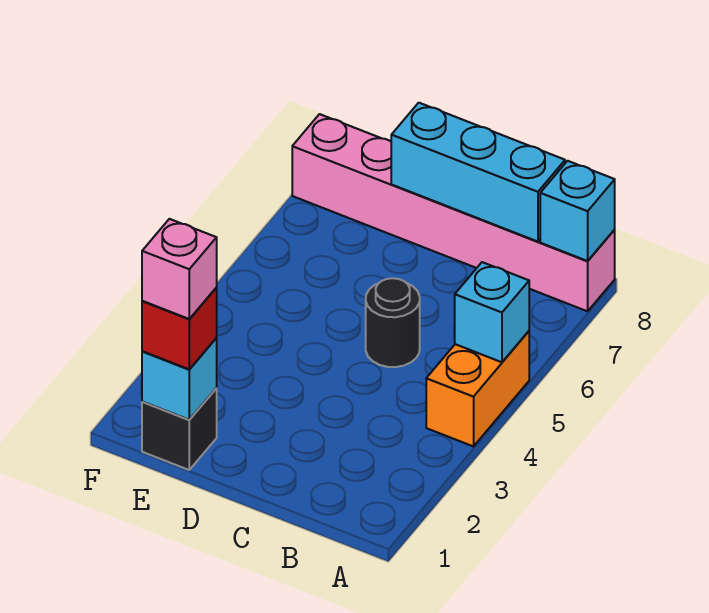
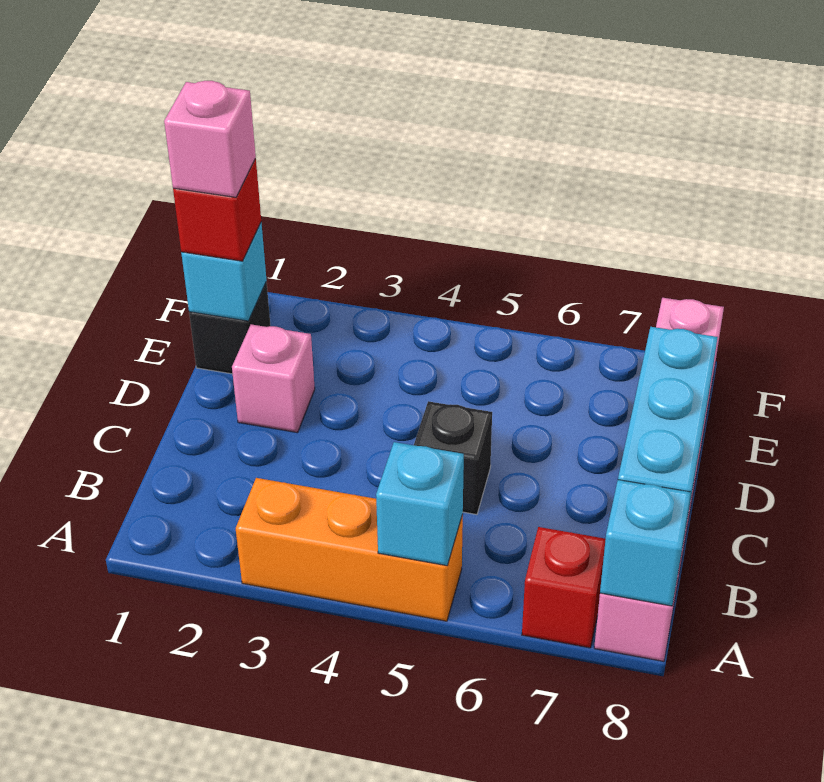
orange brick A4:A5 level 1 -> orange brick A3:A5 level 1
none -> red brick A7 level 1
black round brick C5 level 1 -> black brick C5 level 1
none -> pink brick D2 level 1

